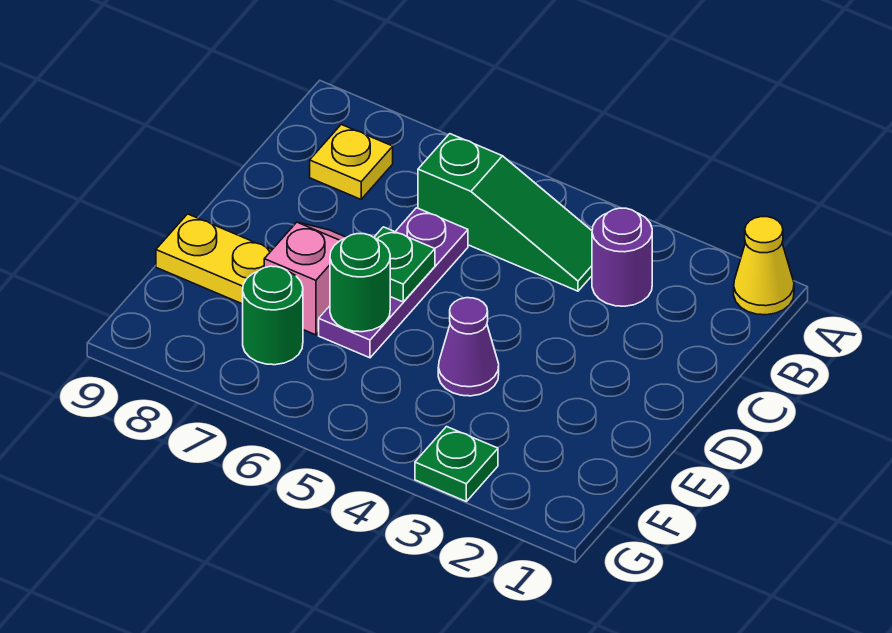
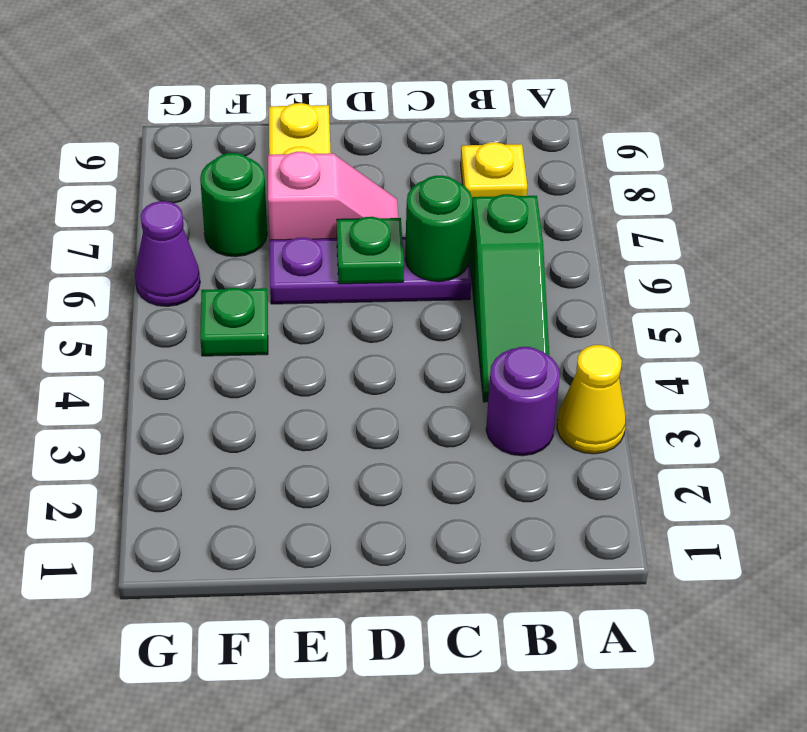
yellow cone A1 level 1 -> yellow cone A3 level 1
purple cone E4 level 1 -> purple cone G6 level 1
green round brick E6 level 2 -> green round brick C6 level 2
green plate G3 level 1 -> green plate F5 level 1

